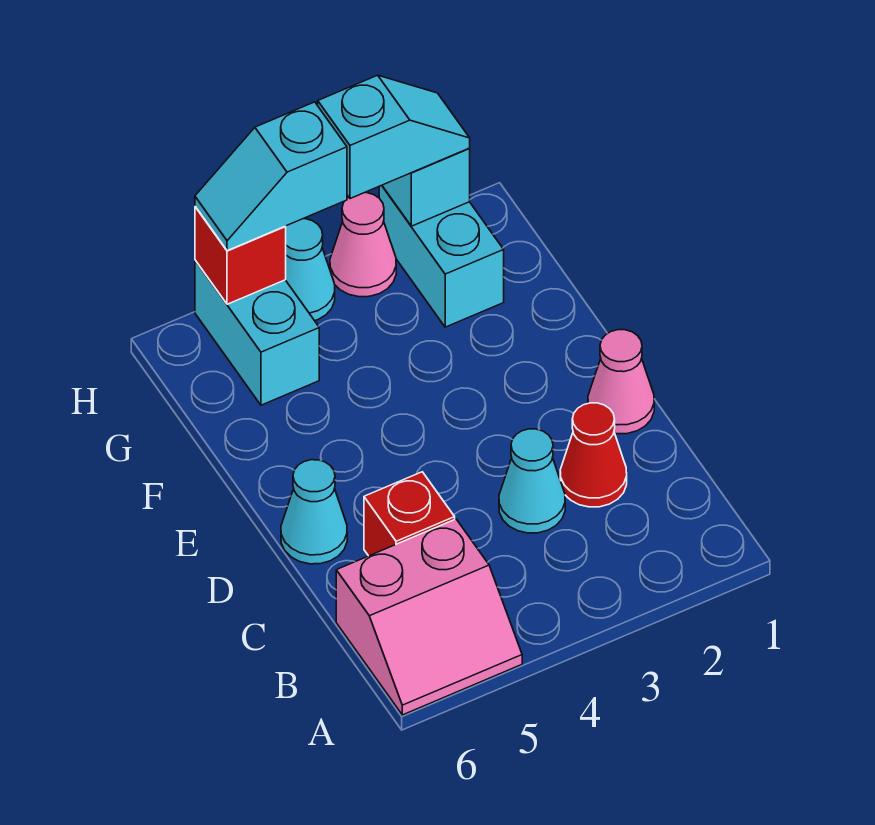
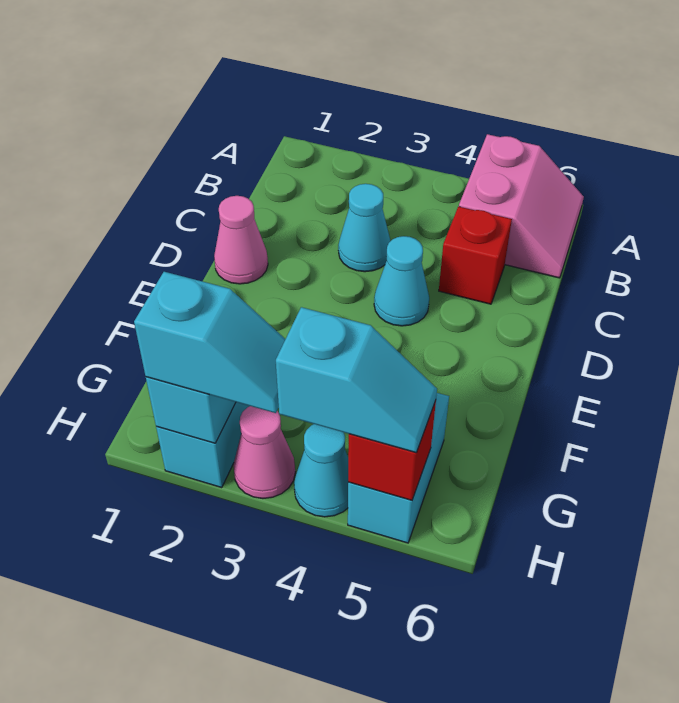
pink slope A5:B6 level 1 top B -> pink slope A5:B6 level 1 top 5
red cone C2 level 1 -> none
cyan cone D6 level 1 -> cyan cone D4 level 1
cyan slope H2:H3 level 3 top 3 -> cyan slope H2:H3 level 3 top 2

